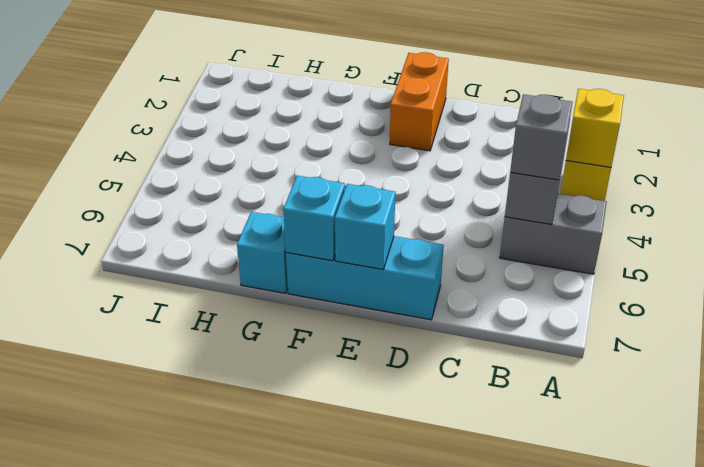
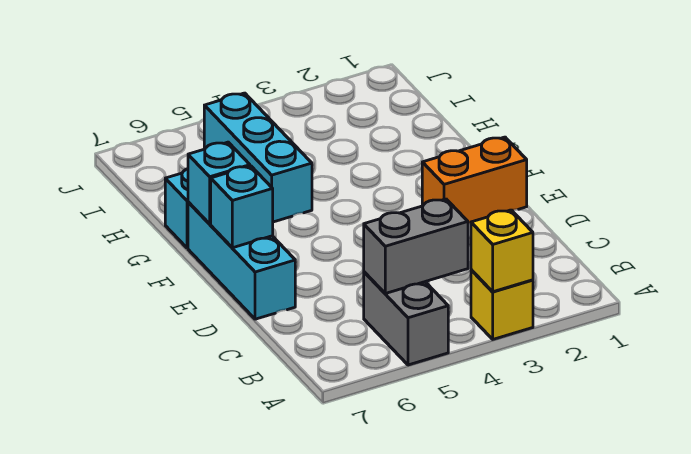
grey brick B5 level 3 -> none
none -> cyan brick G5:I5 level 1

